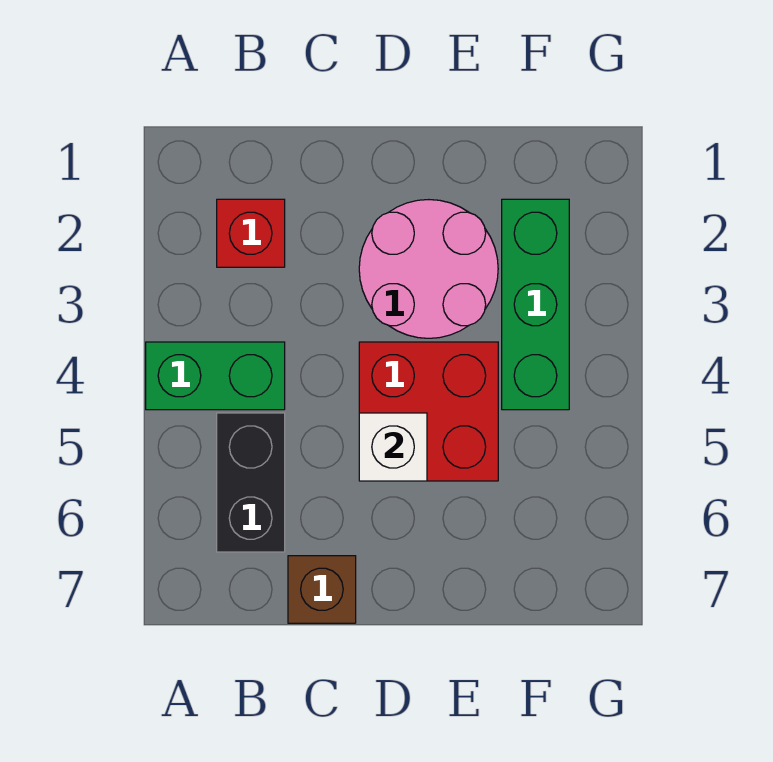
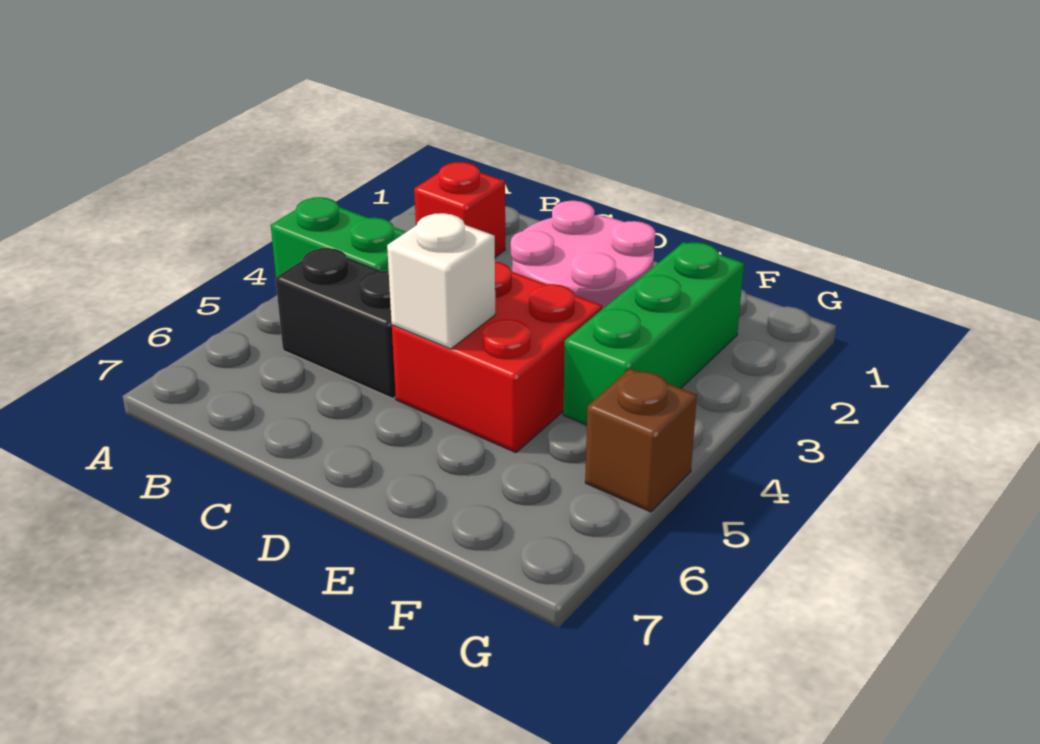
black brick B5:B6 level 1 -> black brick B5:C5 level 1
brown brick C7 level 1 -> brown brick G5 level 1

